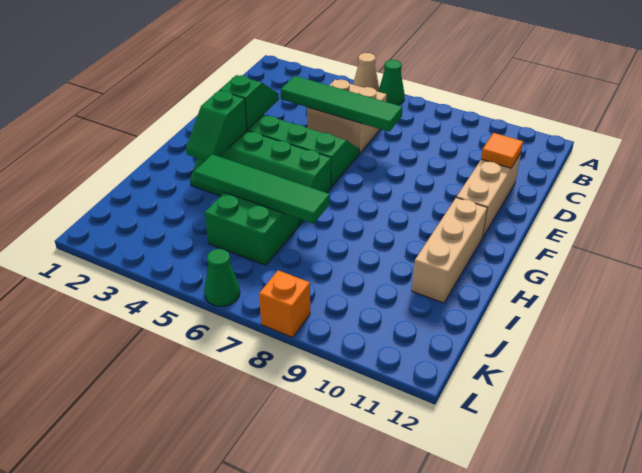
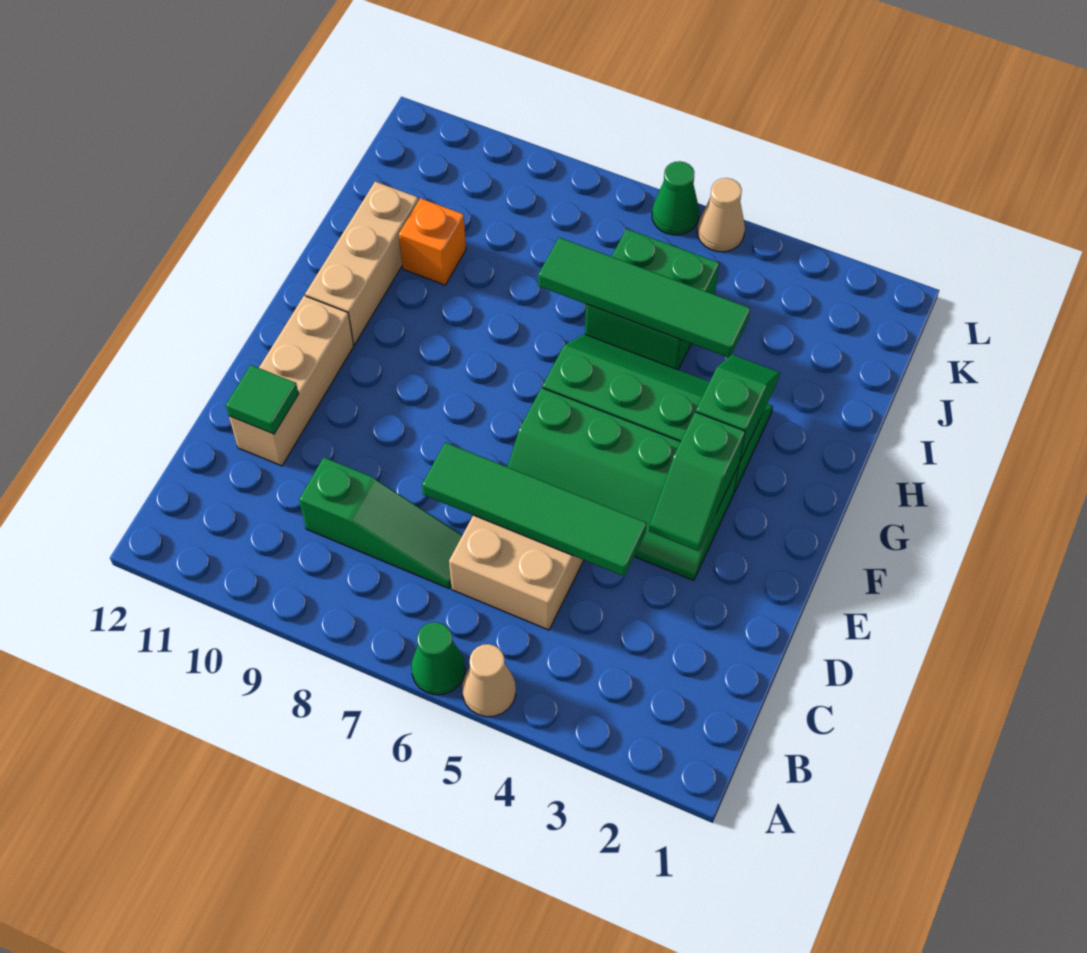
none -> green slope C7:C9 level 1 top 9
orange tile D11 level 2 -> green tile D11 level 2
none -> tan cone L5 level 1
orange brick L8 level 1 -> orange brick I10 level 1

